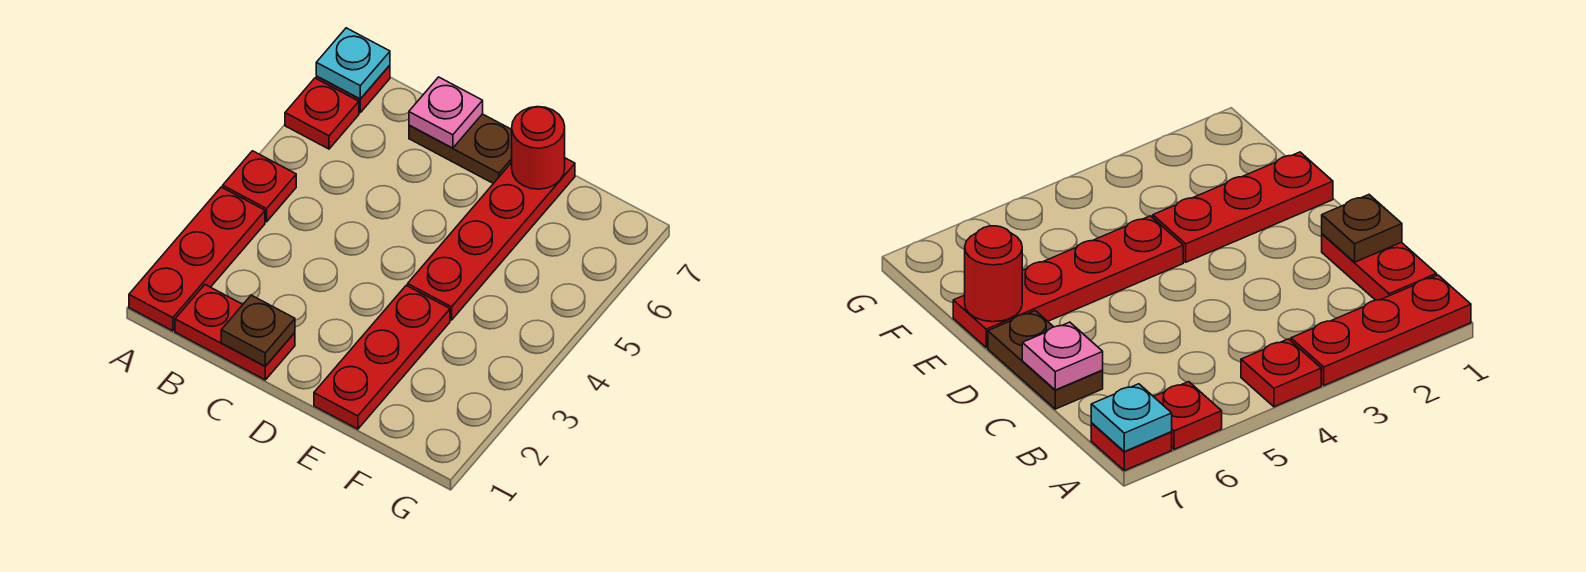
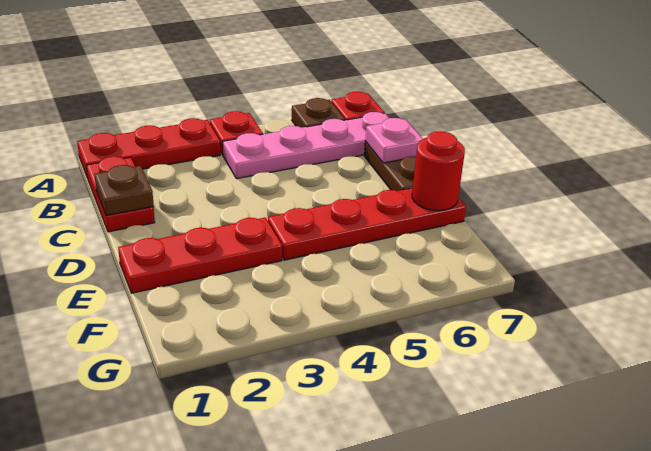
red plate A6 level 1 -> brown plate A6 level 1
cyan plate A7 level 2 -> none
none -> pink plate B4:B7 level 1

